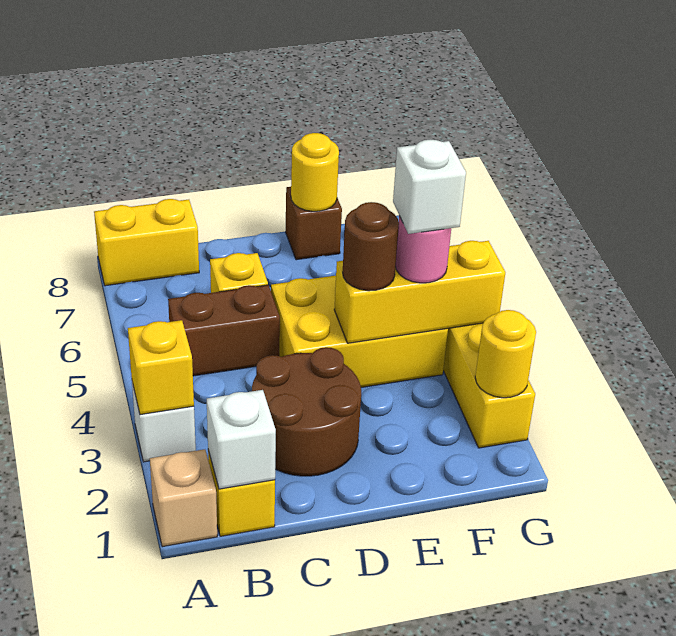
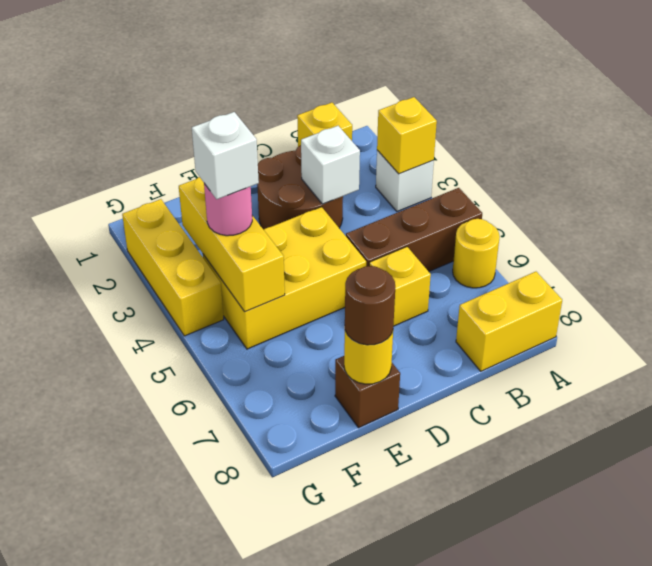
tan brick A1 level 1 -> none
white brick B1 level 2 -> white brick C3 level 2
brown brick B5:C5 level 1 -> brown brick A5:C5 level 1
yellow brick E4:G4 level 2 -> yellow brick F3:F5 level 2
brown round brick E4 level 3 -> brown round brick E8 level 3
yellow round brick G2 level 2 -> yellow round brick A6 level 1

